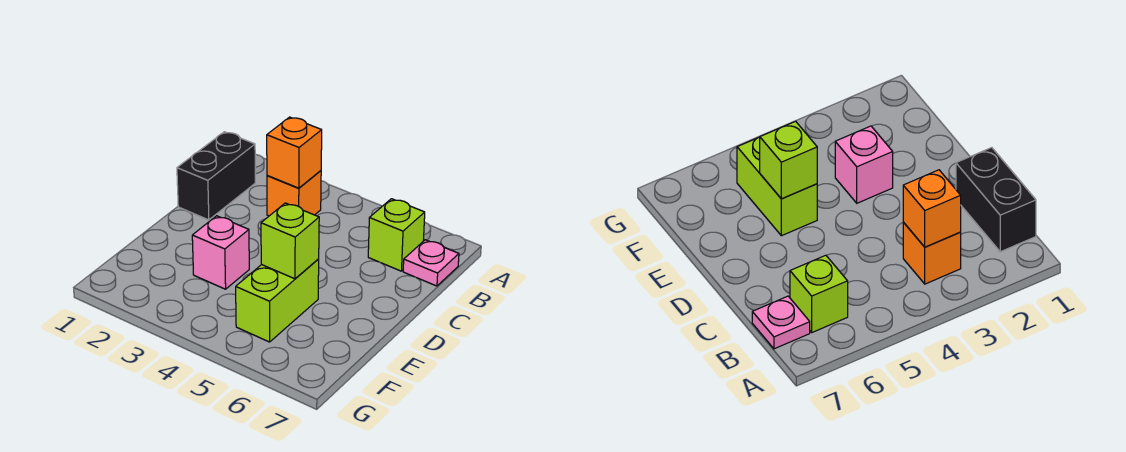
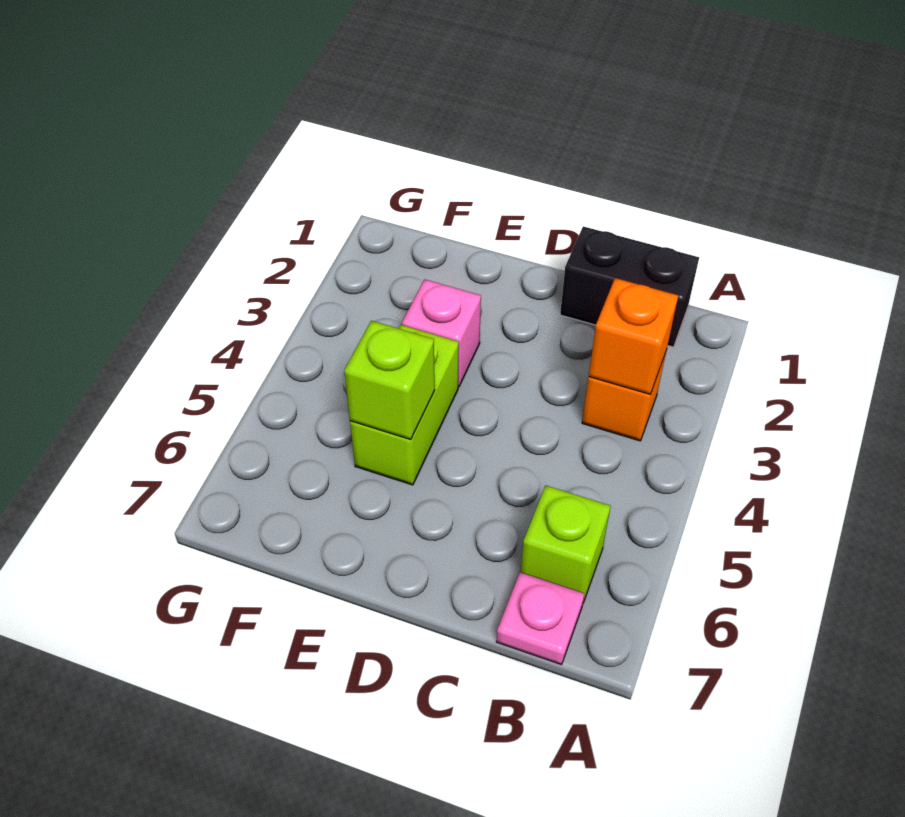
lime brick E5:F5 level 1 -> lime brick E4:E5 level 1

